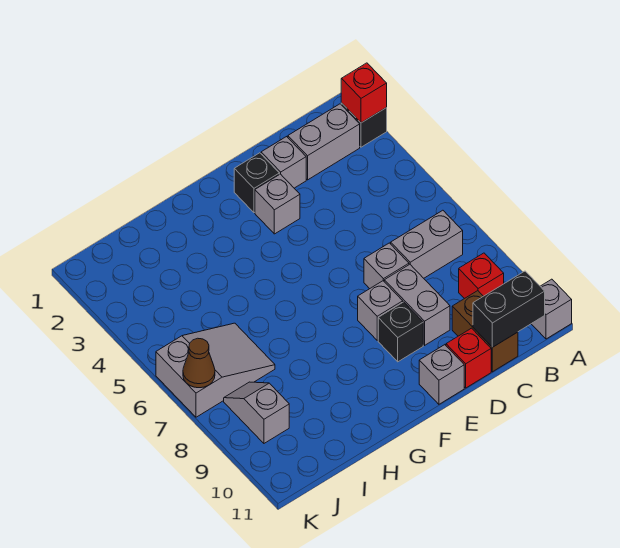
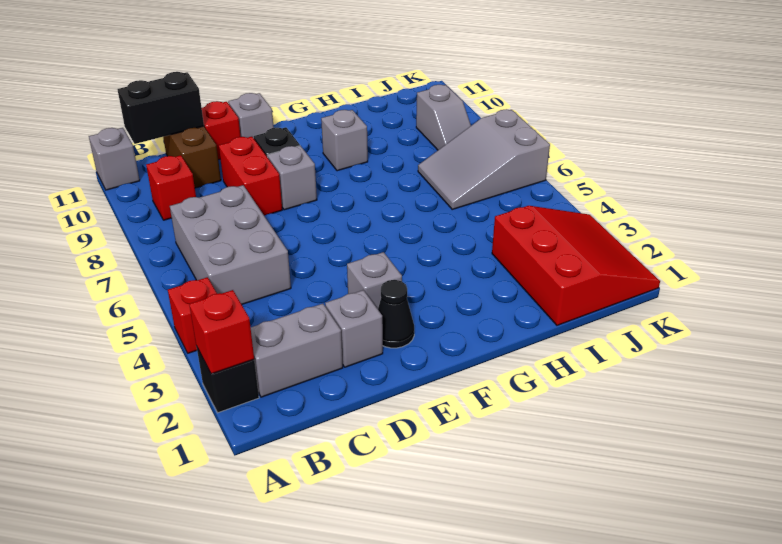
none -> red brick A4 level 1
grey brick B7:C7 level 1 -> grey brick B5:C7 level 1
grey brick D7 level 1 -> grey brick G9 level 1
grey brick D8:D9 level 1 -> red brick D8:D9 level 1
black brick E2 level 1 -> black cone E2 level 1
none -> red slope I1:K3 level 1 top I
brown cone K7 level 2 -> none

